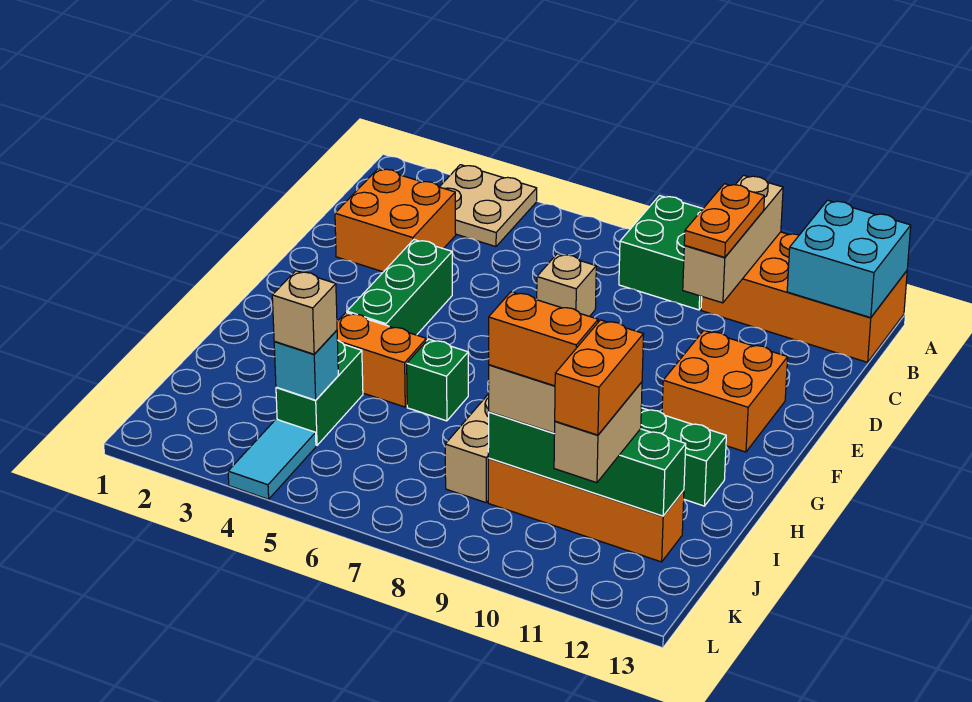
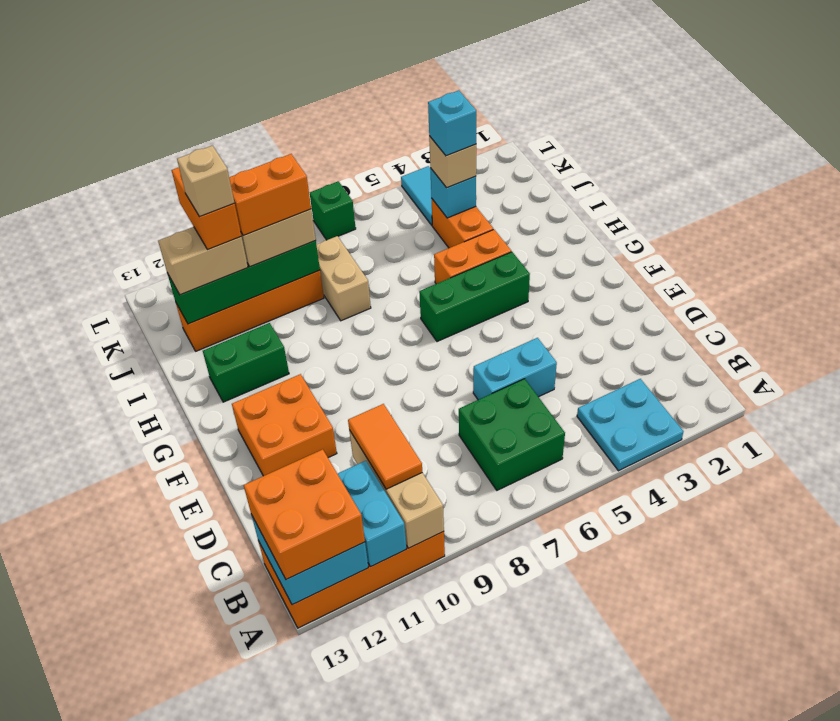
tan plate A3:B4 level 1 -> cyan plate A3:B4 level 1
green brick A8:B9 level 1 -> green brick B6:C7 level 1
none -> cyan brick A11:B11 level 2
orange plate B10:C10 level 3 -> orange tile B10:C10 level 3
orange brick C2:D3 level 1 -> orange brick A12:B13 level 3
none -> cyan brick D5:D6 level 1
tan brick D7 level 1 -> tan brick J11 level 5
green brick E4:G4 level 1 -> green brick G4:G6 level 1
green brick H6 level 1 -> green brick L7 level 1
green brick I4:J4 level 1 -> orange brick I4:J4 level 1
none -> cyan brick J4 level 4
tan brick J11:K11 level 3 -> tan brick J11:J12 level 3

